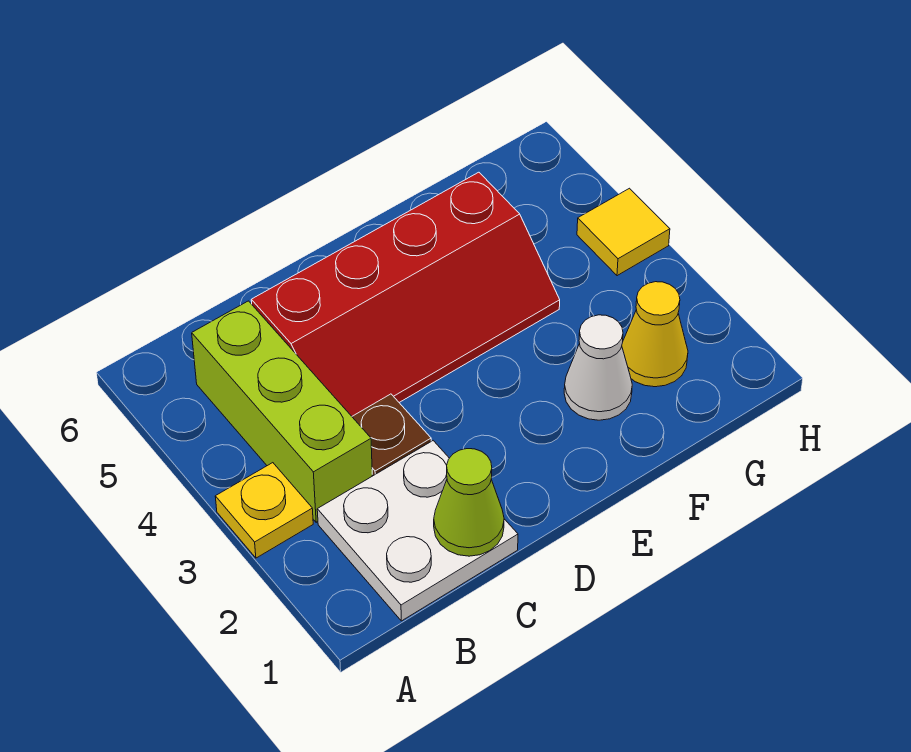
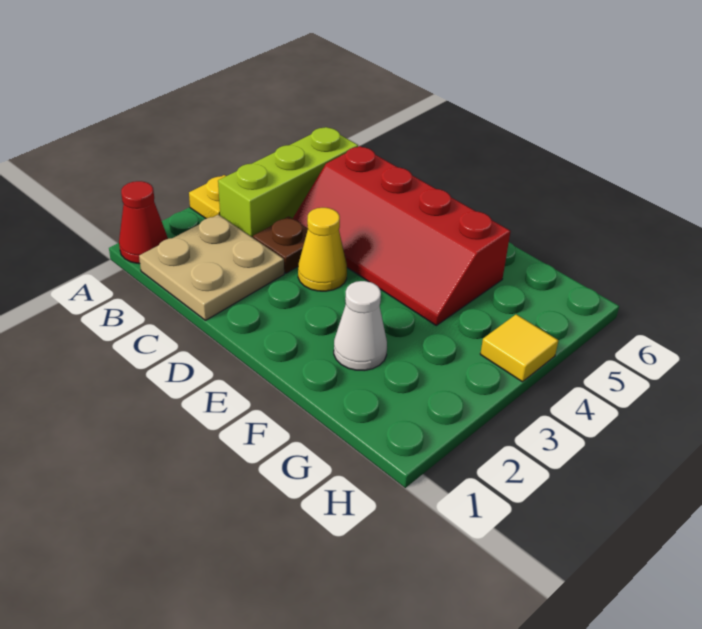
none -> red cone A1 level 1
white plate B1:C2 level 1 -> tan plate B1:C2 level 1
lime cone C1 level 2 -> none
yellow cone G2 level 1 -> yellow cone D3 level 1

